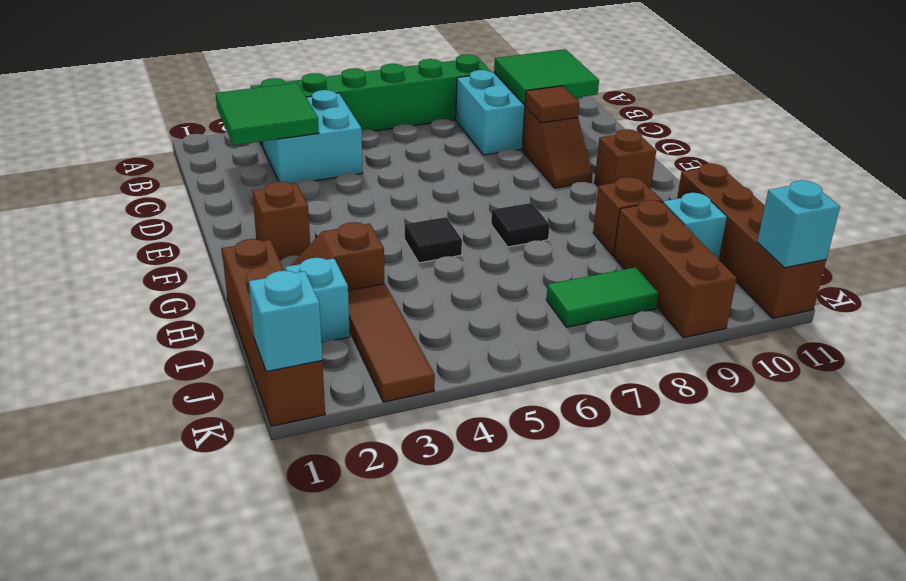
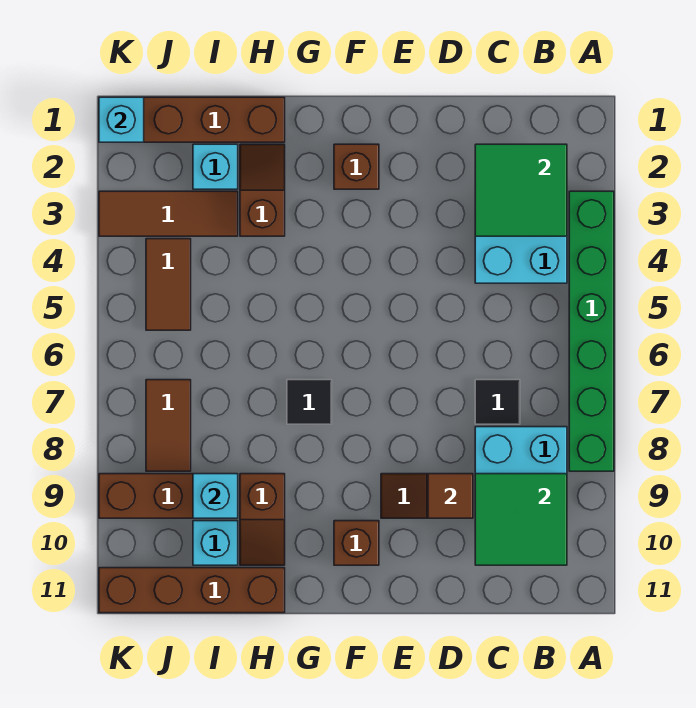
black tile G5 level 1 -> black tile C7 level 1
none -> brown tile J4:J5 level 1
green tile J7:J8 level 1 -> brown tile J7:J8 level 1
cyan brick K11 level 2 -> cyan brick I9 level 2

